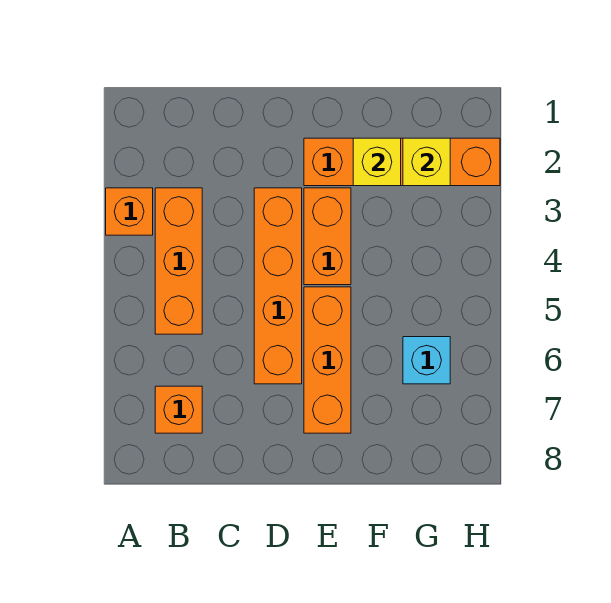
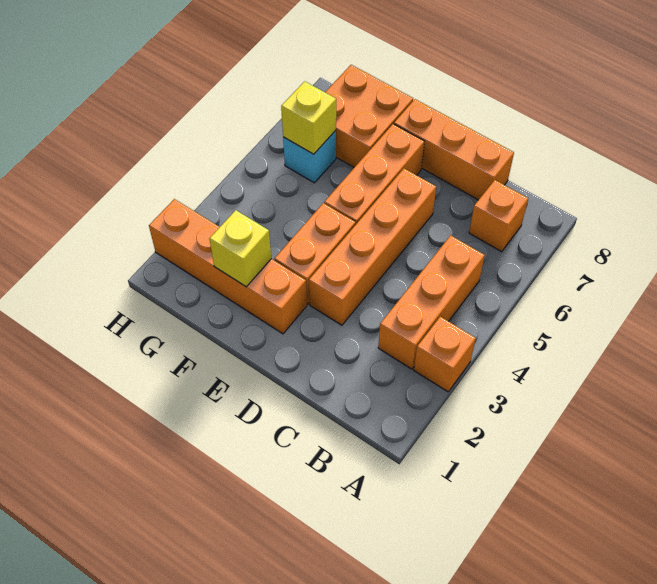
none -> orange brick C8:E8 level 1
none -> orange brick F7:G8 level 1
yellow brick G2 level 2 -> yellow brick G6 level 2

